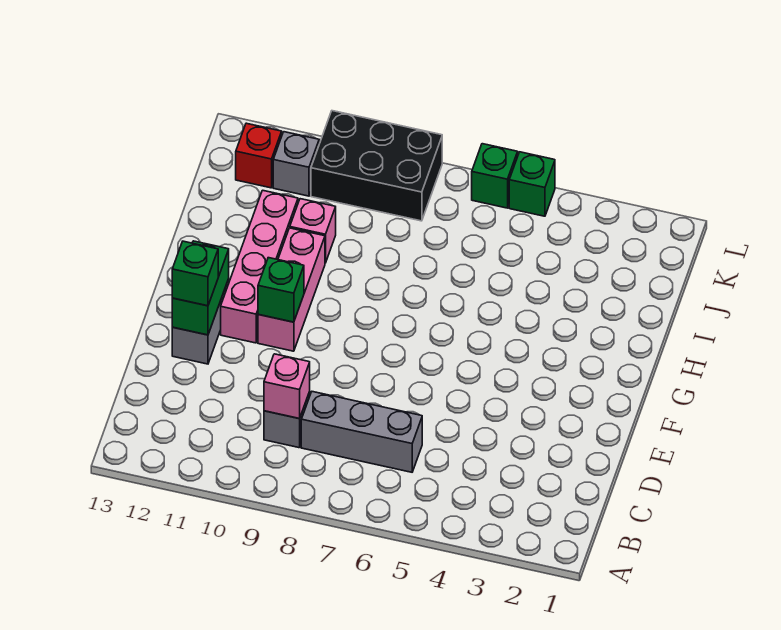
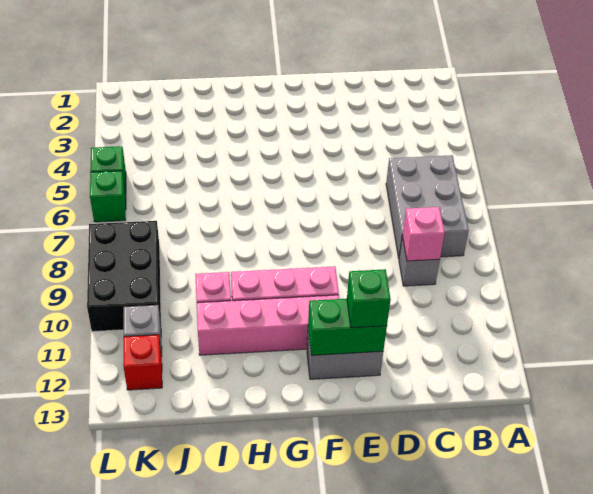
grey brick C6:C8 level 1 -> grey brick B6:C8 level 1
green brick F10 level 2 -> none

